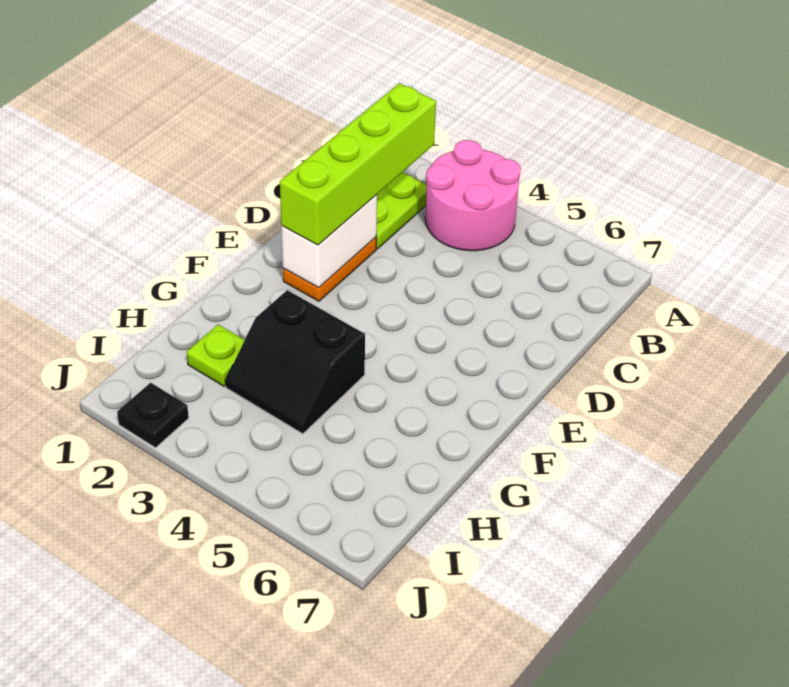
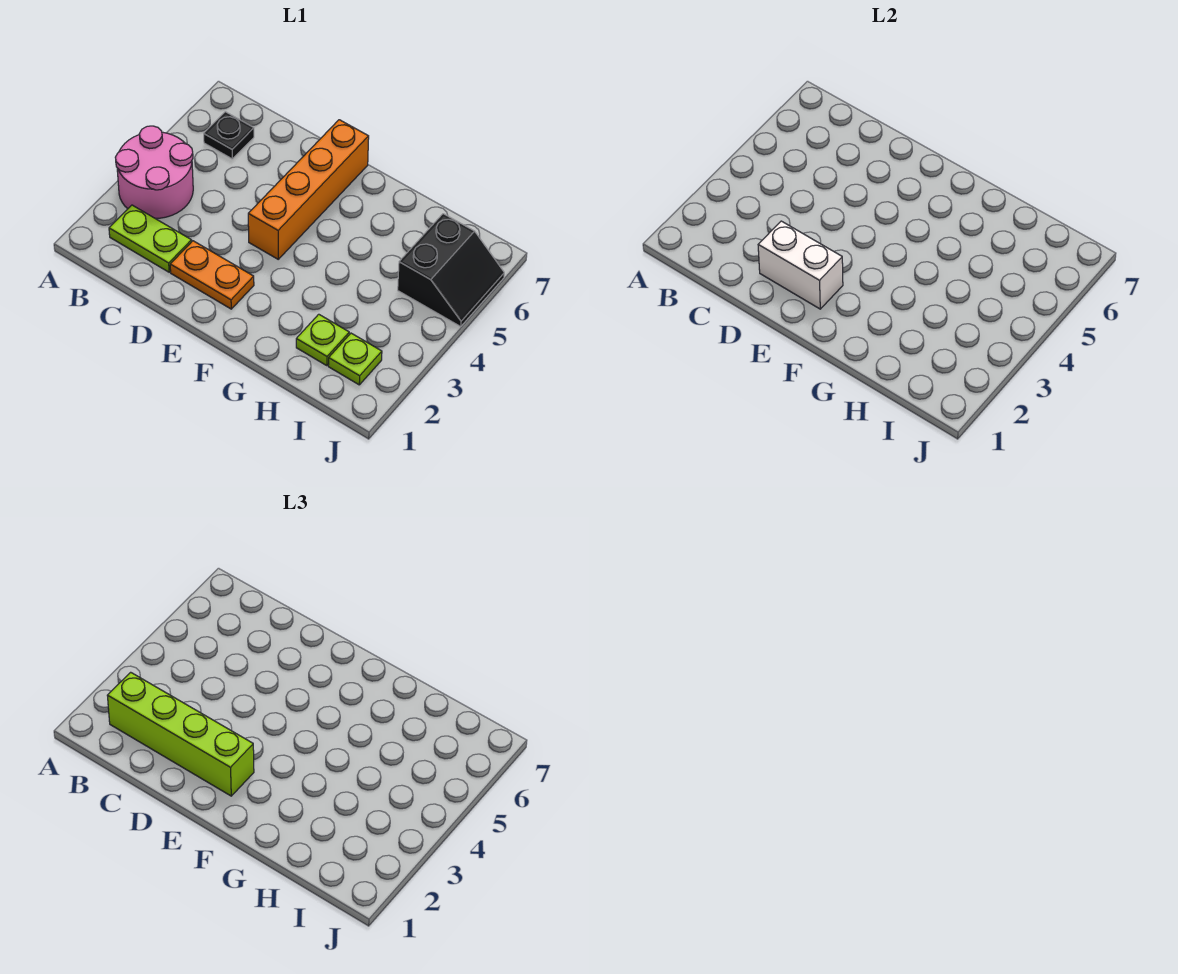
none -> orange brick E4:E7 level 1
black slope G3:H4 level 1 top G -> black slope I5:J6 level 1 top I
none -> lime plate I2 level 1
black plate J2 level 1 -> black plate B6 level 1

